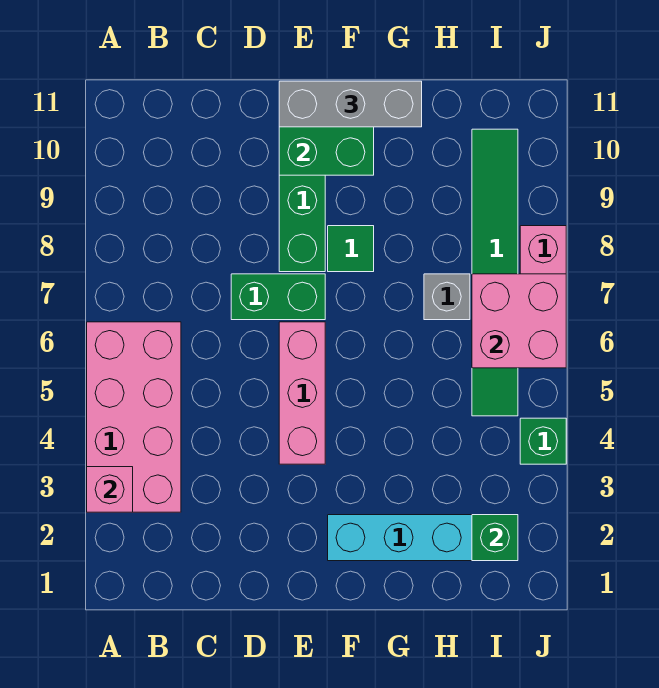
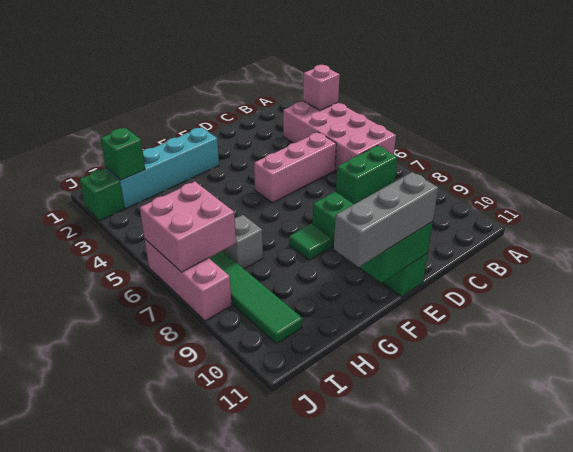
green brick D7:E7 level 1 -> green brick B7:C7 level 1
pink brick E4:E6 level 1 -> pink brick C5:E5 level 1
green brick J4 level 1 -> green brick J2 level 1

